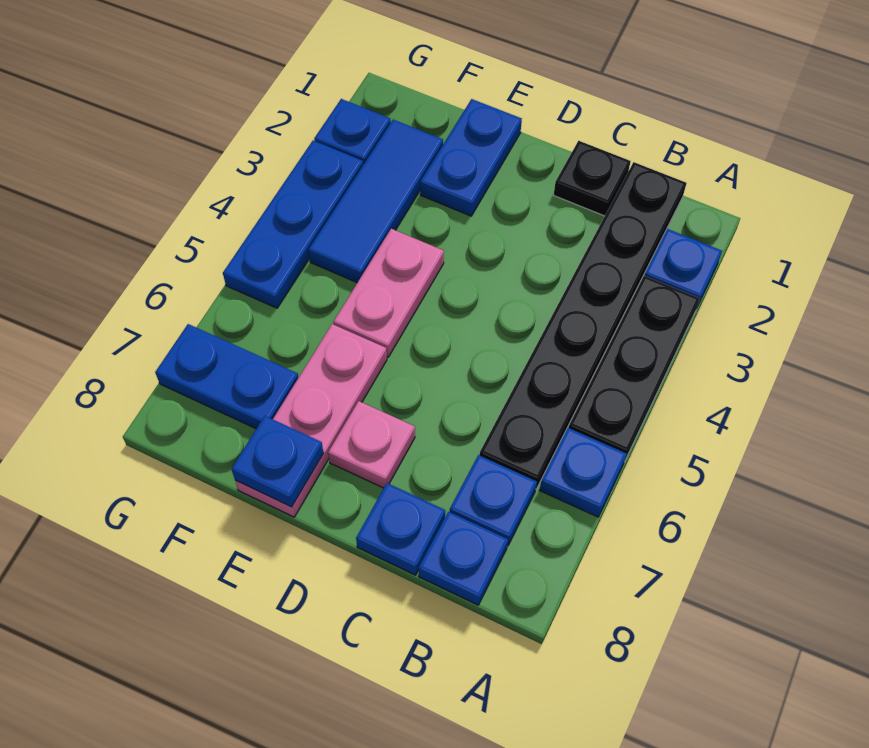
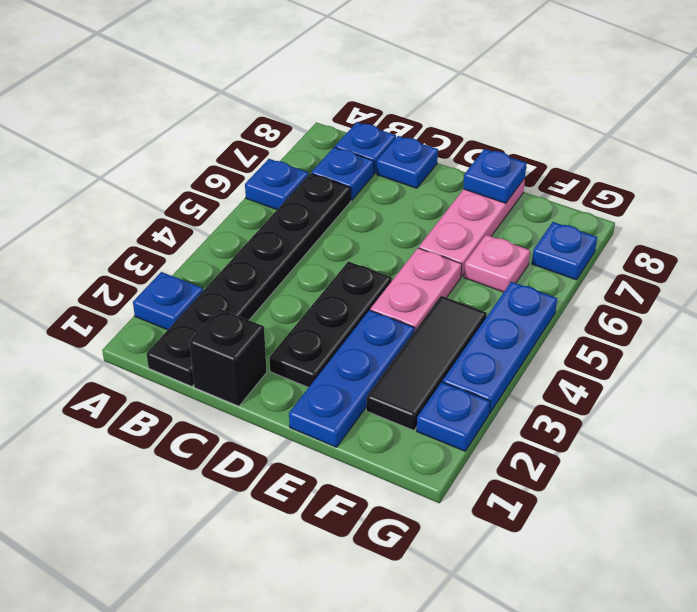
black plate A3:A5 level 1 -> black plate D2:D4 level 1
black plate C1 level 1 -> black brick C1 level 1
pink plate D7 level 1 -> pink plate F6 level 1
blue plate E1:E2 level 1 -> blue plate E1:E3 level 1
blue tile F2:F4 level 1 -> black tile F2:F4 level 1
blue plate F7:G7 level 1 -> blue plate G7 level 1

